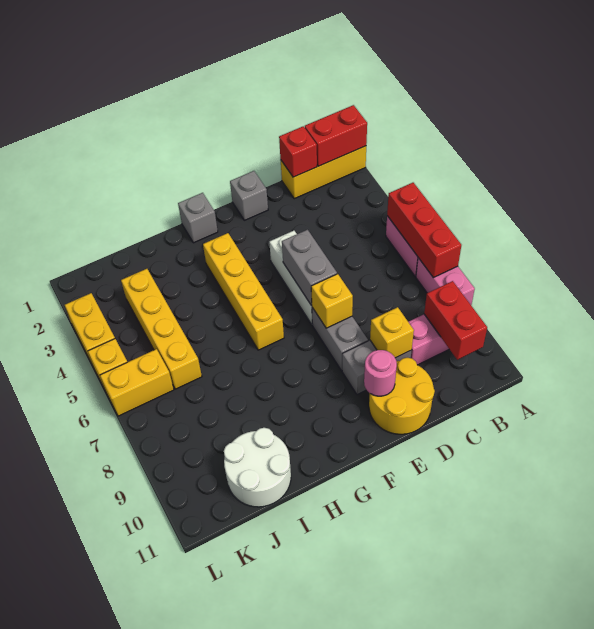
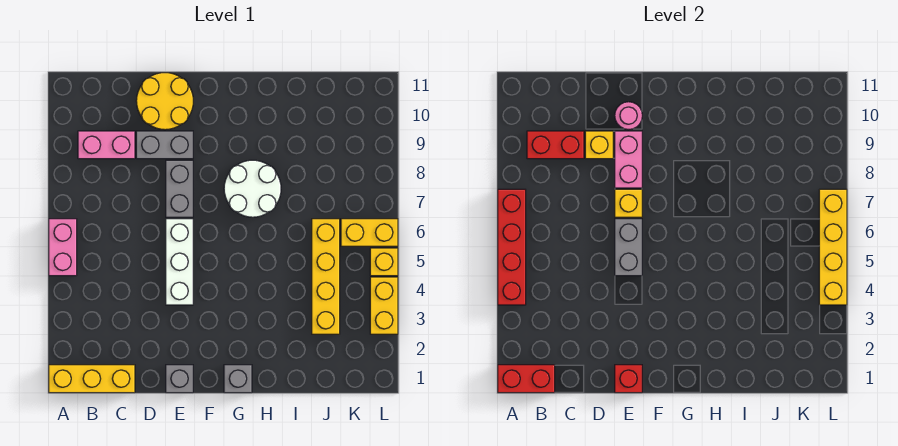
red brick A5:A7 level 2 -> red brick A4:A7 level 2
pink brick A7:A8 level 1 -> pink brick E8:E9 level 2
red brick B9:B10 level 2 -> red brick B9:C9 level 2
red brick C1 level 2 -> red brick E1 level 2
yellow brick G3:G6 level 1 -> yellow brick L4:L7 level 2
white round brick I10:J11 level 1 -> white round brick G7:H8 level 1

